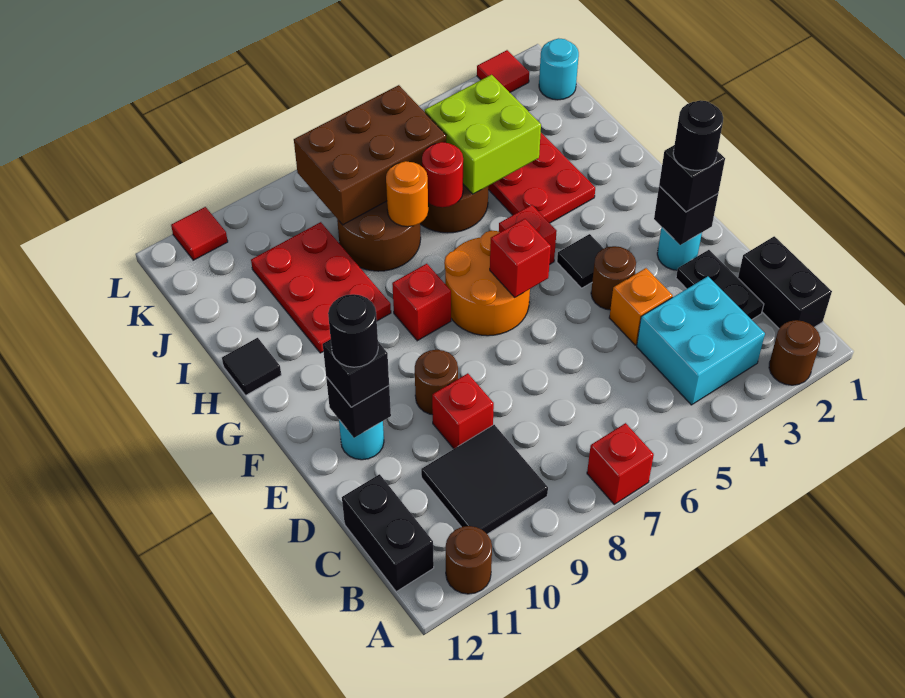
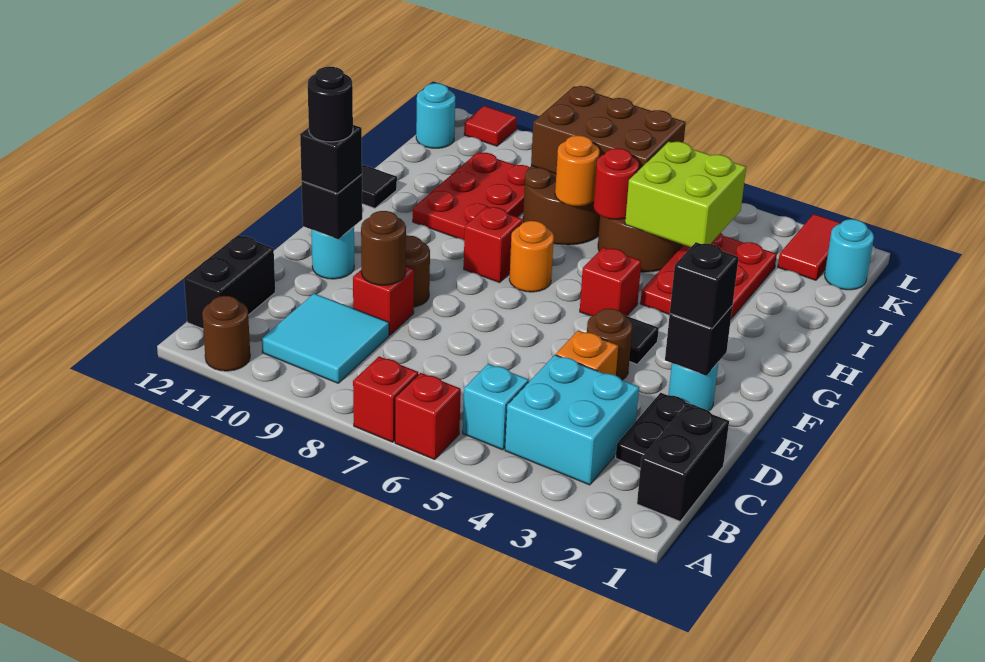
brown round brick A2 level 1 -> brown round brick D9 level 2
none -> cyan brick B5 level 1
black tile B9:C10 level 1 -> cyan tile B9:C10 level 1
black round brick E2 level 4 -> none
orange round brick F6:G7 level 1 -> orange round brick G7 level 1
red brick F6 level 2 -> red brick A6 level 1
none -> cyan round brick K12 level 1
red tile L2 level 1 -> red tile K2:L2 level 1

